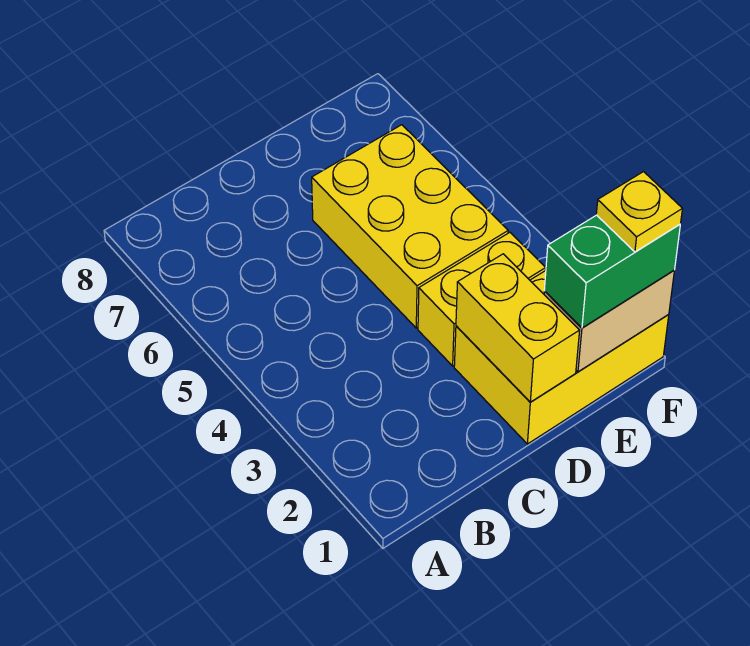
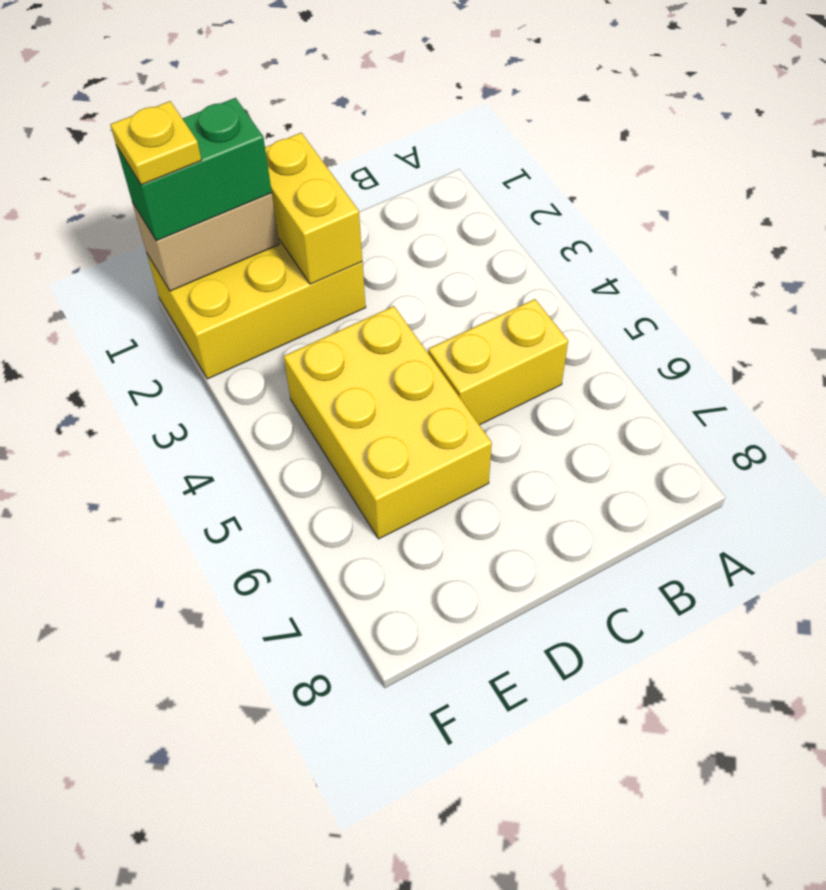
yellow brick D3:E3 level 1 -> yellow brick B5:C5 level 1

